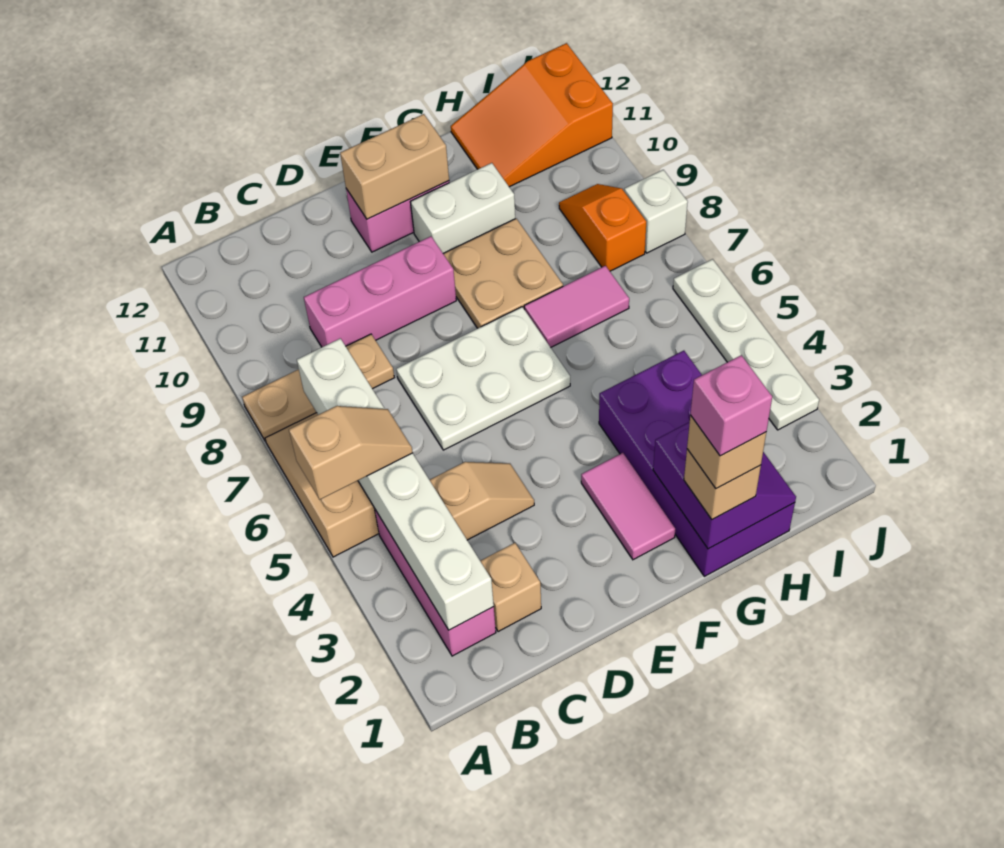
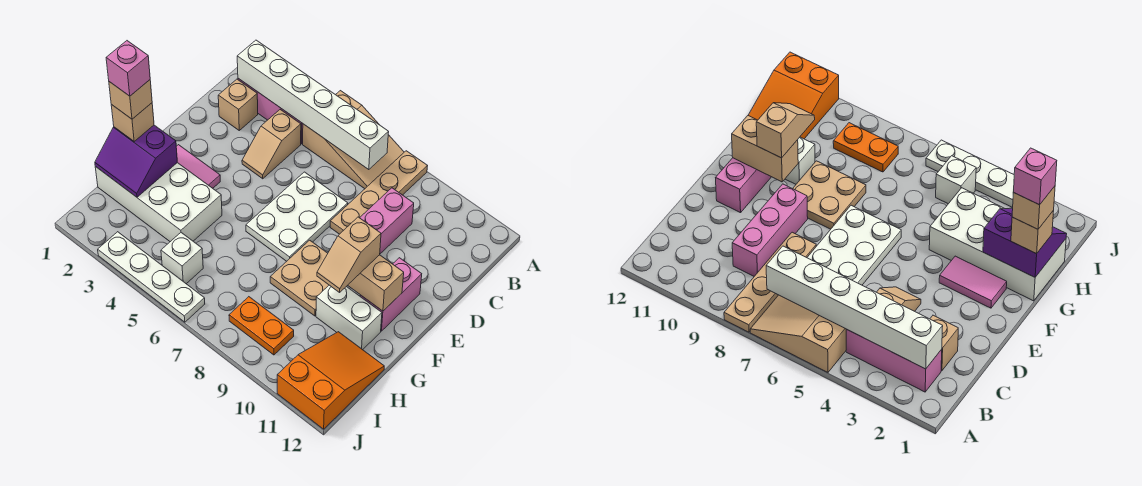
tan slope A5:B5 level 3 top A -> tan slope F10:G10 level 3 top F
tan plate A8:C8 level 1 -> tan plate A8:D8 level 1
tan brick E11:F11 level 2 -> tan brick F10:F11 level 2
white brick F10:G10 level 1 -> white brick G10:G11 level 1
purple brick G1:H4 level 1 -> white brick G1:H4 level 1
pink tile G7:H7 level 1 -> none
orange slope I8:I9 level 1 top 8 -> orange plate I8:I9 level 1
white brick J8 level 1 -> white brick I5 level 1

